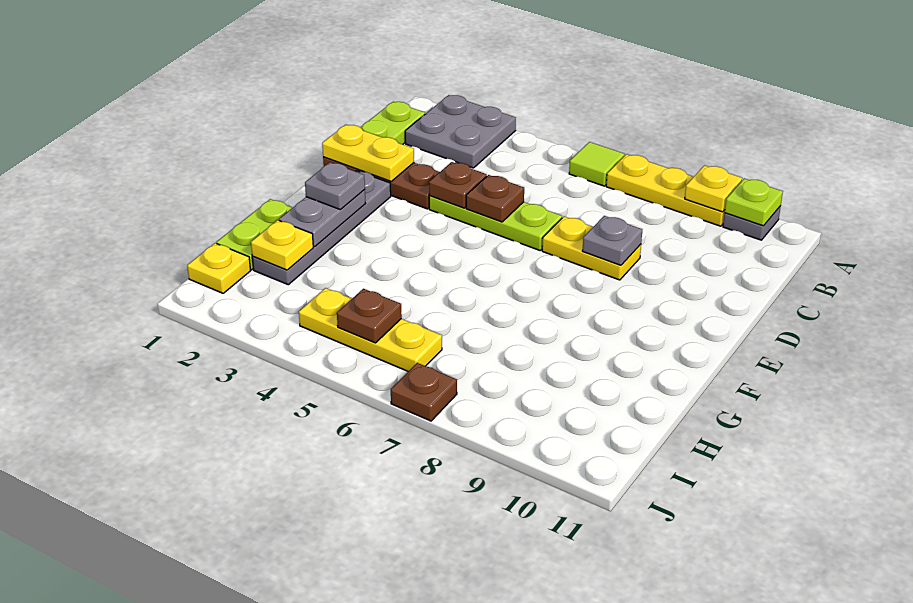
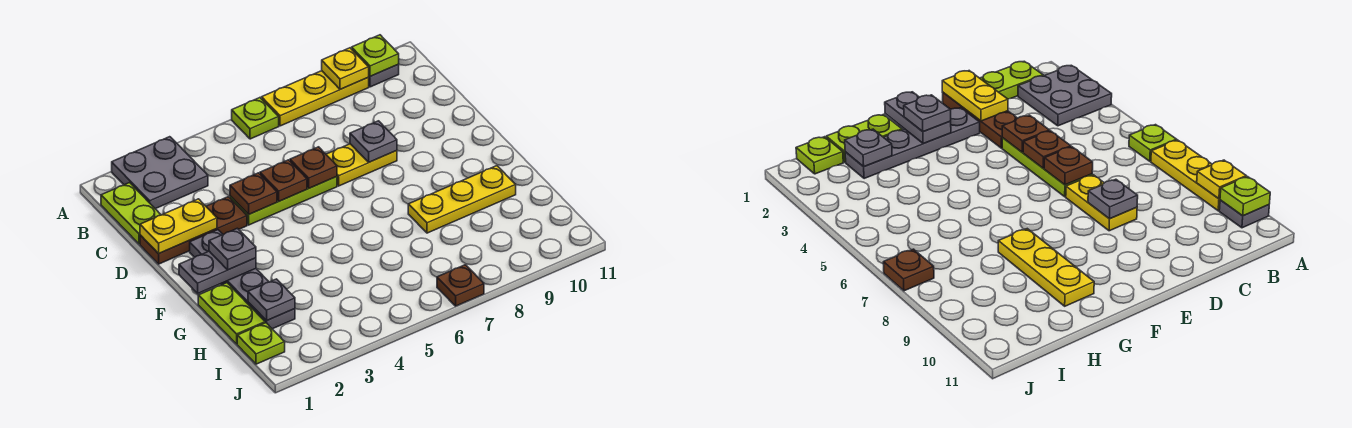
lime tile A6 level 1 -> lime plate A6 level 1
grey plate F2:G2 level 2 -> grey plate F1:F2 level 2
yellow plate H2 level 2 -> grey plate H2 level 2
yellow plate I1 level 1 -> lime plate I1 level 1
yellow plate I4:I6 level 1 -> yellow plate G8:G10 level 1
brown plate I5 level 2 -> brown plate D6 level 2

